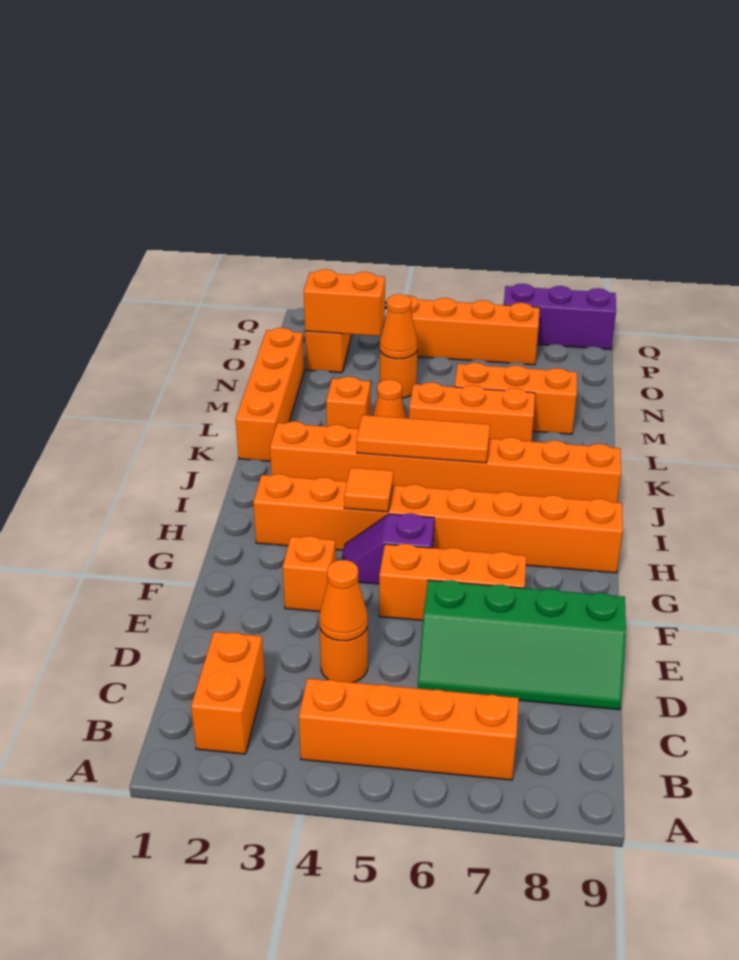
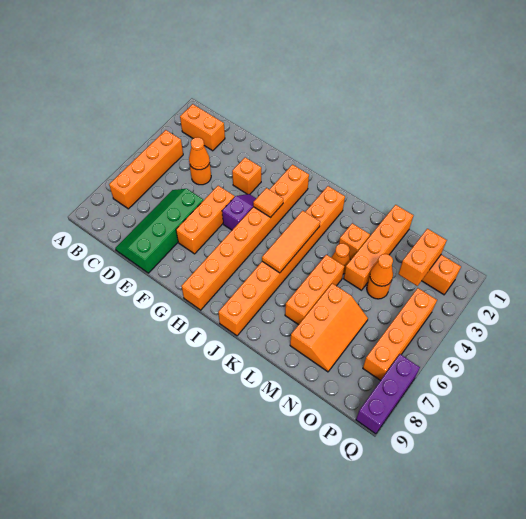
orange brick K1:N1 level 1 -> orange brick M1:M4 level 1

